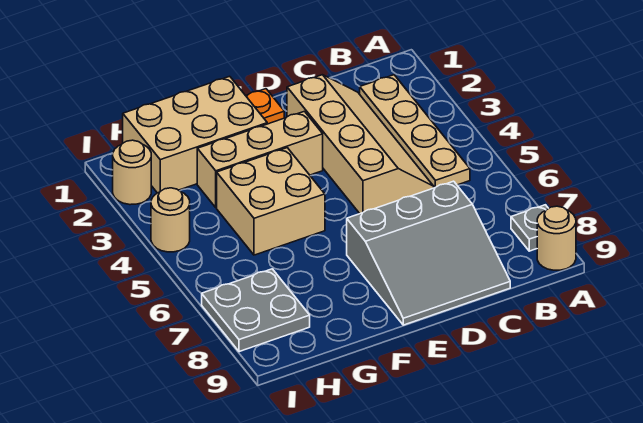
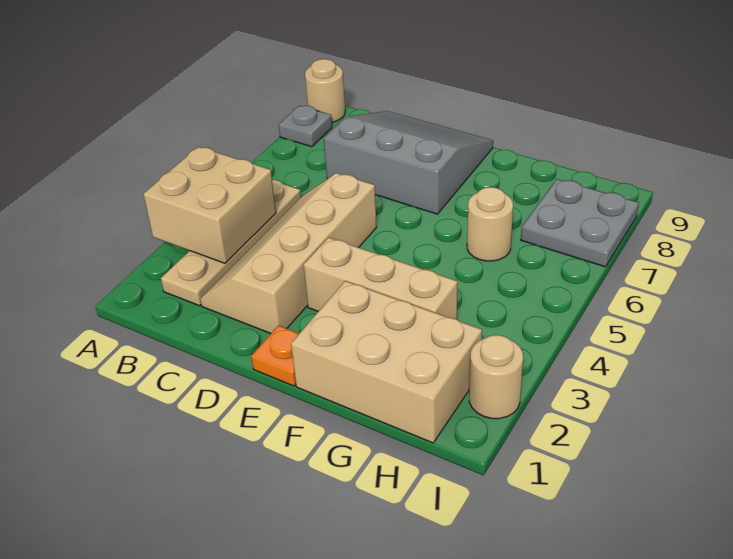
tan brick F4:G5 level 1 -> tan brick A3:B4 level 2
tan round brick I4 level 1 -> tan round brick G6 level 1

